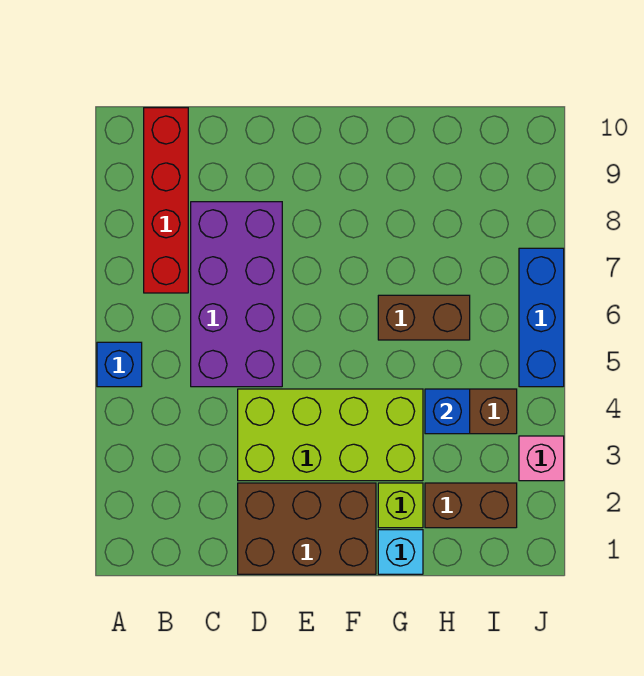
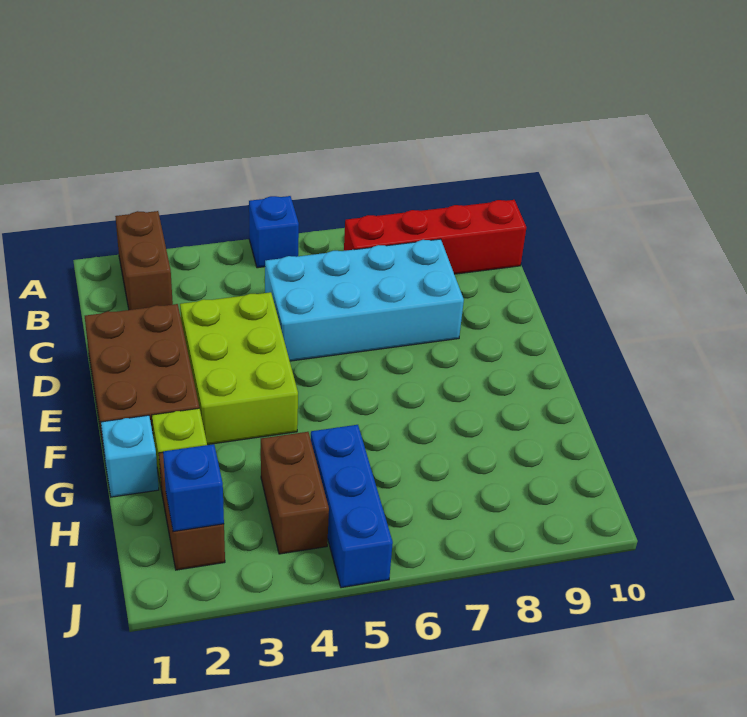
purple brick C5:D8 level 1 -> cyan brick C5:D8 level 1
lime brick D3:G4 level 1 -> lime brick D3:F4 level 1
brown brick G6:H6 level 1 -> brown brick A2:B2 level 1
blue brick H4 level 2 -> blue brick I2 level 2
pink brick J3 level 1 -> none
blue brick J5:J7 level 1 -> blue brick H5:J5 level 1

